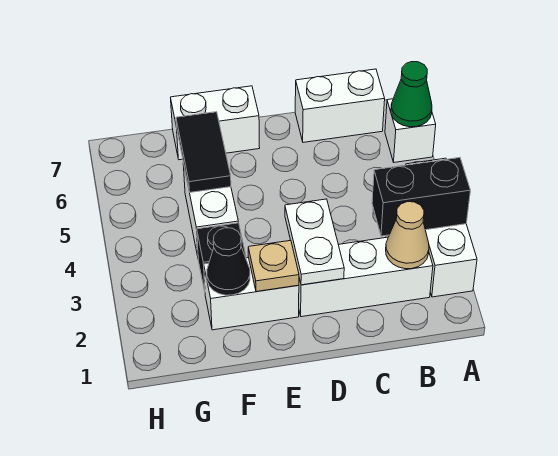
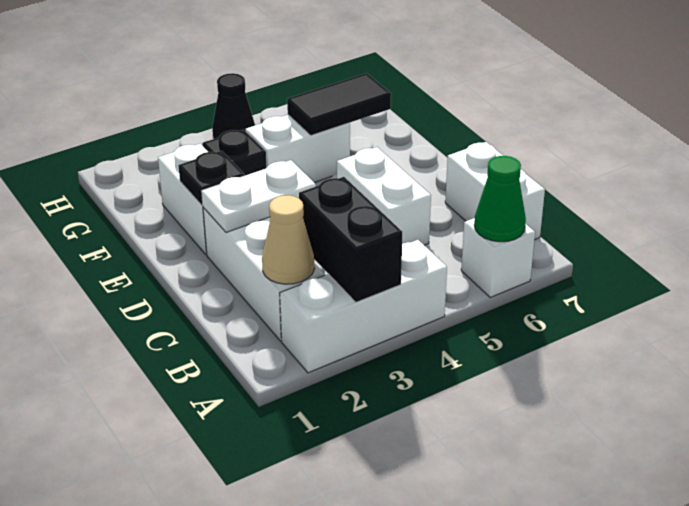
tan plate E2 level 2 -> black plate E2 level 2
white brick E7:F7 level 1 -> white brick C5:D5 level 1
black cone F2 level 2 -> black cone H4 level 1

